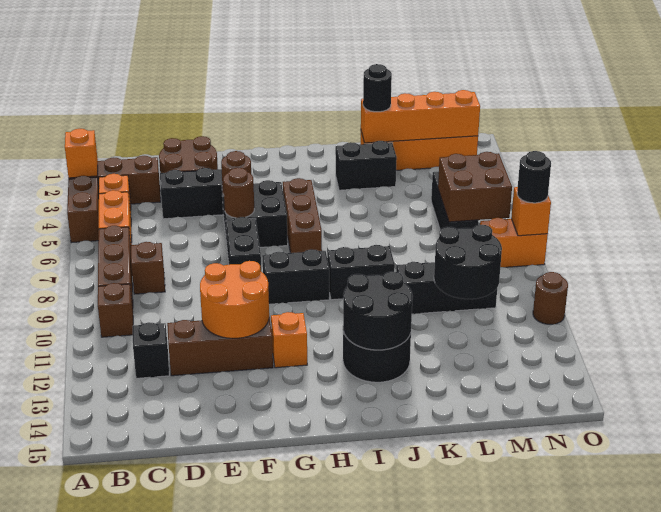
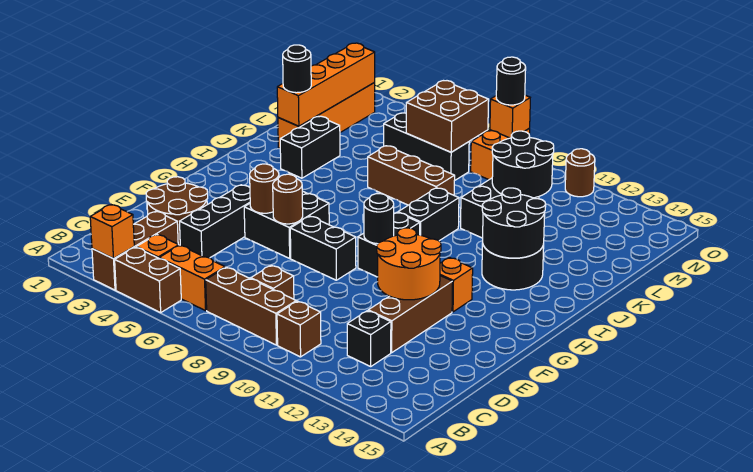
none -> black round brick G9 level 2
brown brick H5:H7 level 1 -> brown brick K6:K8 level 1

